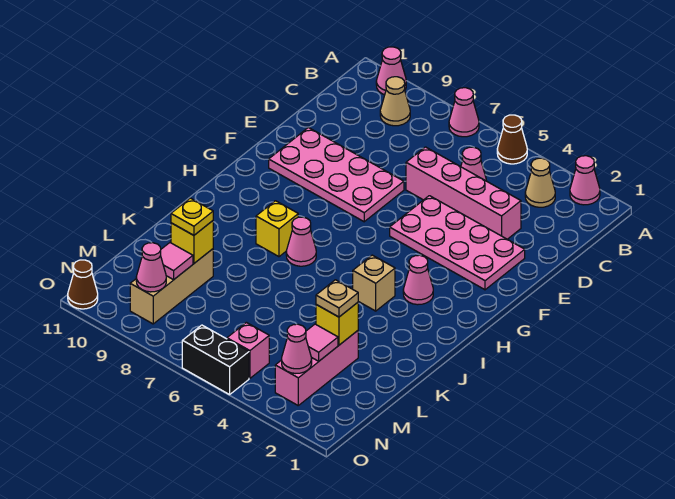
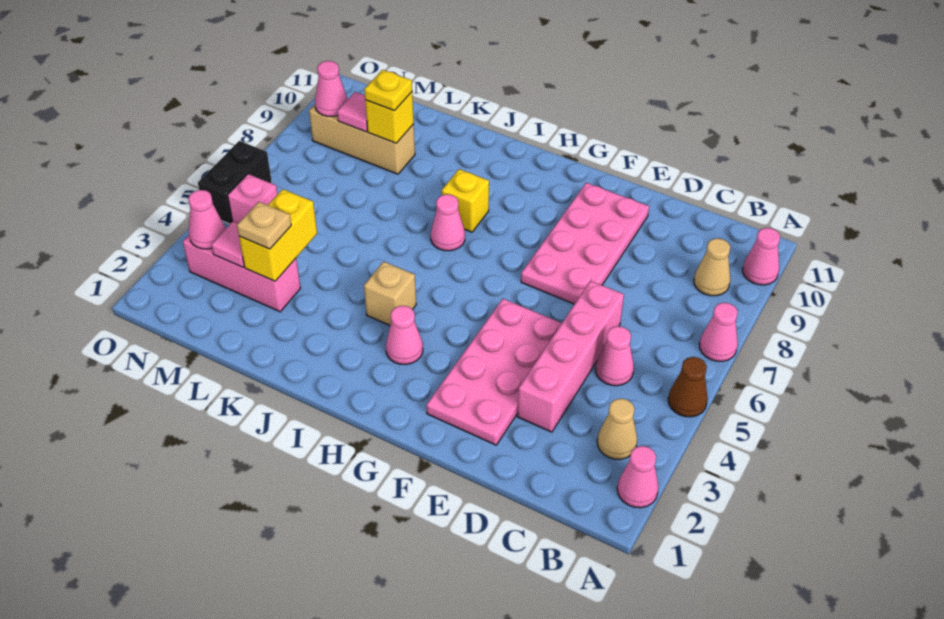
yellow brick L3 level 2 -> yellow brick L3:L4 level 2
brown cone O11 level 1 -> none

